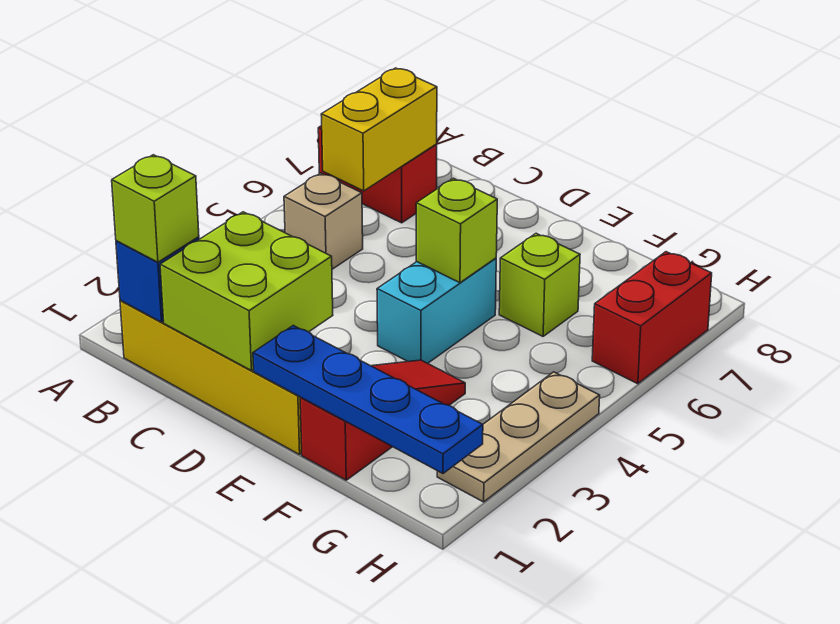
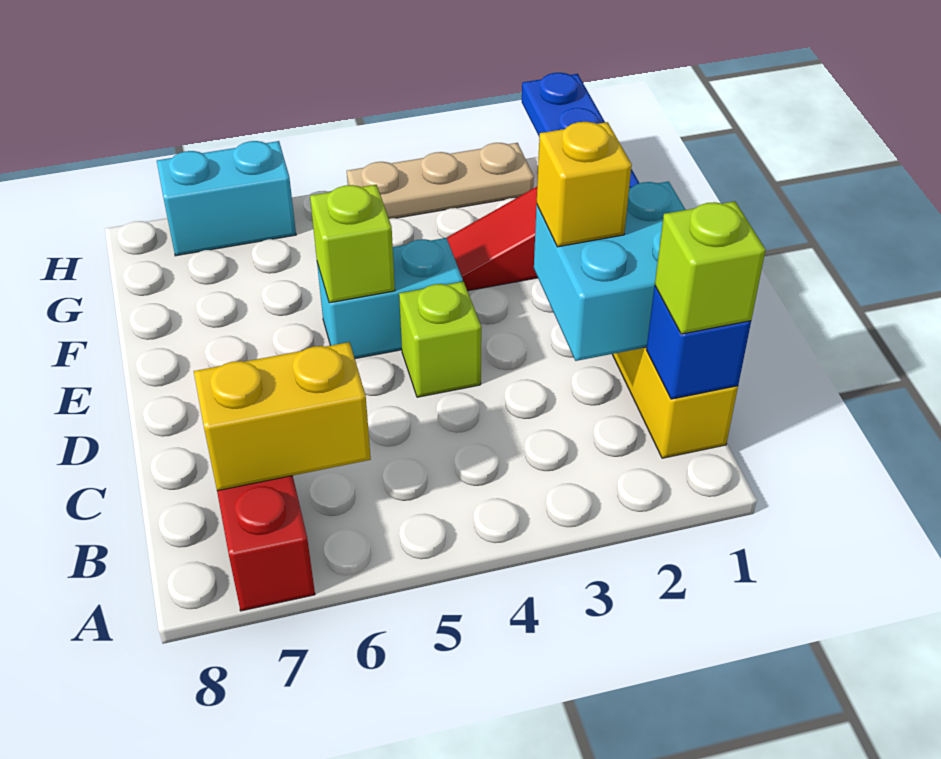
tan brick B5 level 1 -> none
lime brick C1:D2 level 2 -> cyan brick C1:D2 level 2
none -> yellow brick D2 level 3
lime brick F6 level 1 -> lime brick D4 level 1
red brick H6:H7 level 1 -> cyan brick H6:H7 level 1

